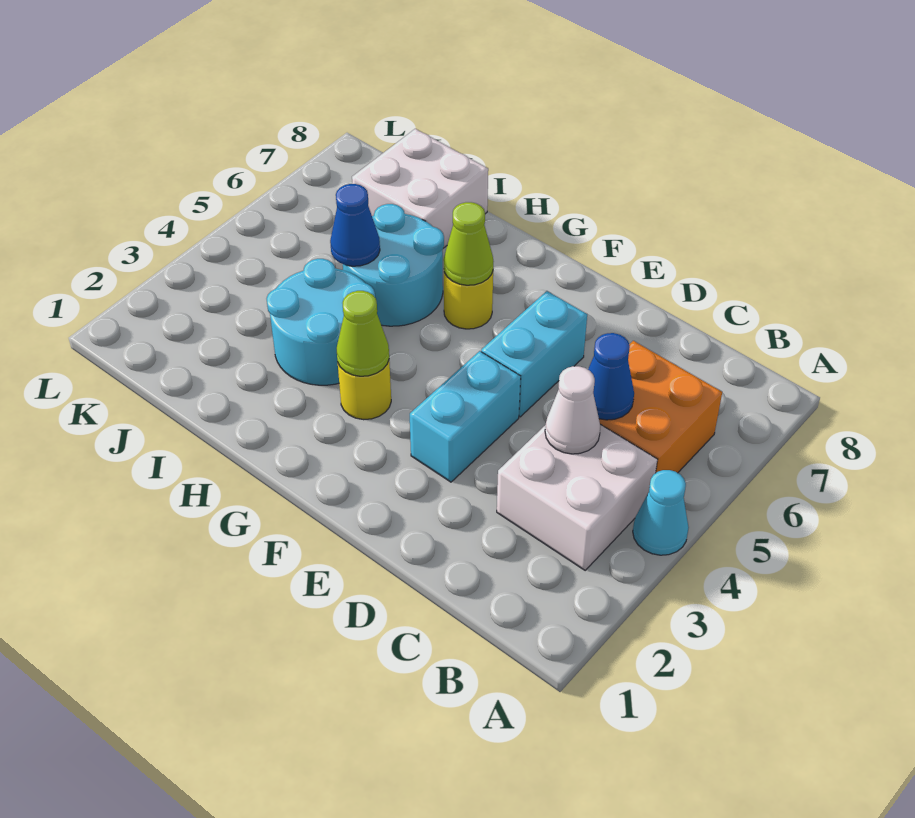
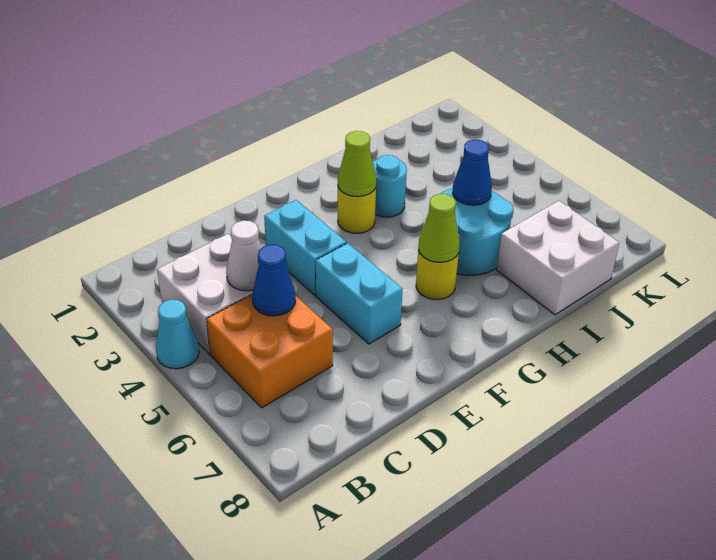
cyan round brick H3:I4 level 1 -> cyan round brick H3 level 1

